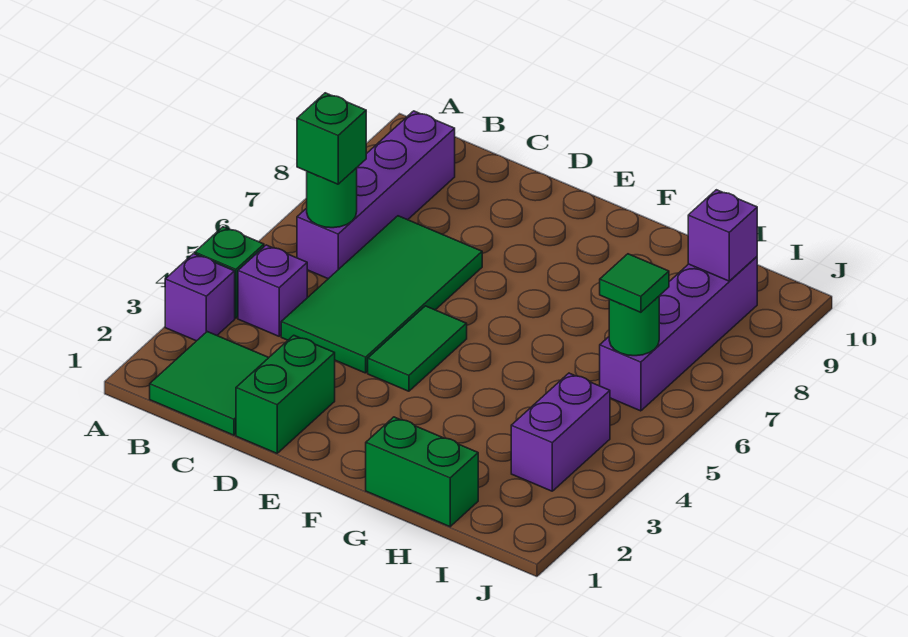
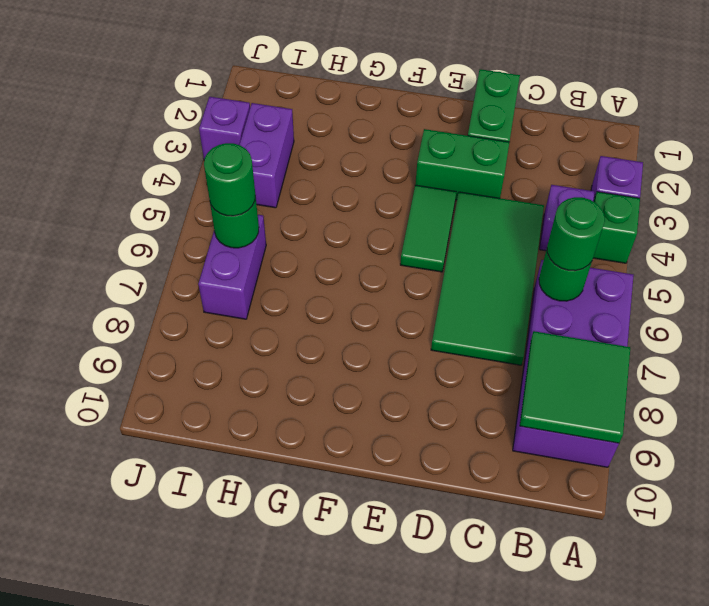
green tile B1:C2 level 1 -> green tile A8:B9 level 2
purple brick B6:B9 level 1 -> purple brick A6:B9 level 1
green brick B6 level 3 -> green round brick B6 level 3
green brick G1:H1 level 1 -> green brick D3:E3 level 1
purple brick I6:I9 level 1 -> purple brick I6:I7 level 1
green tile I6 level 3 -> green round brick I6 level 3
purple brick I9 level 2 -> purple brick J3 level 1

